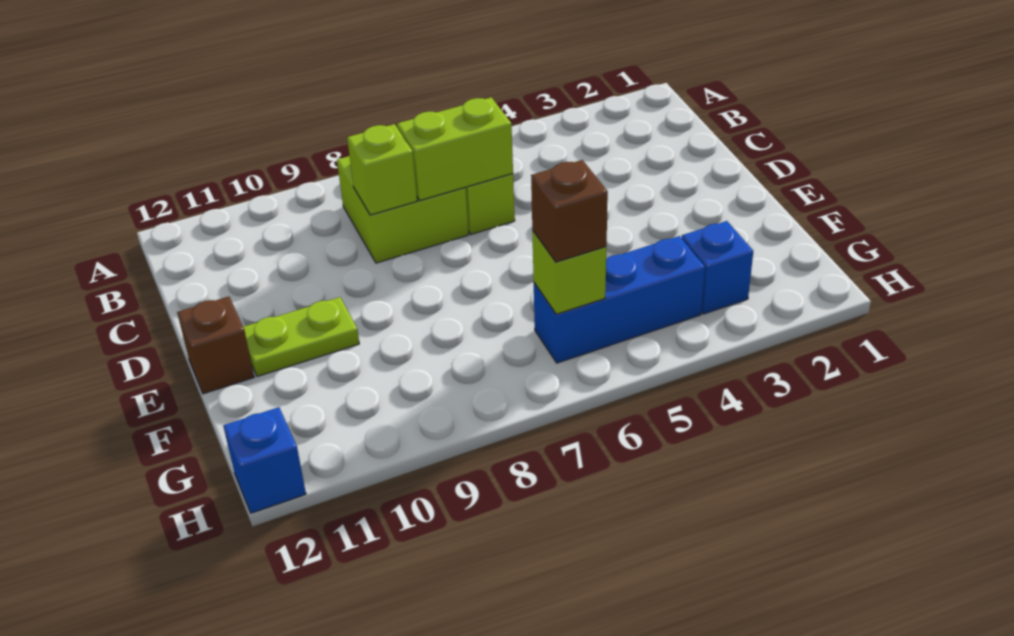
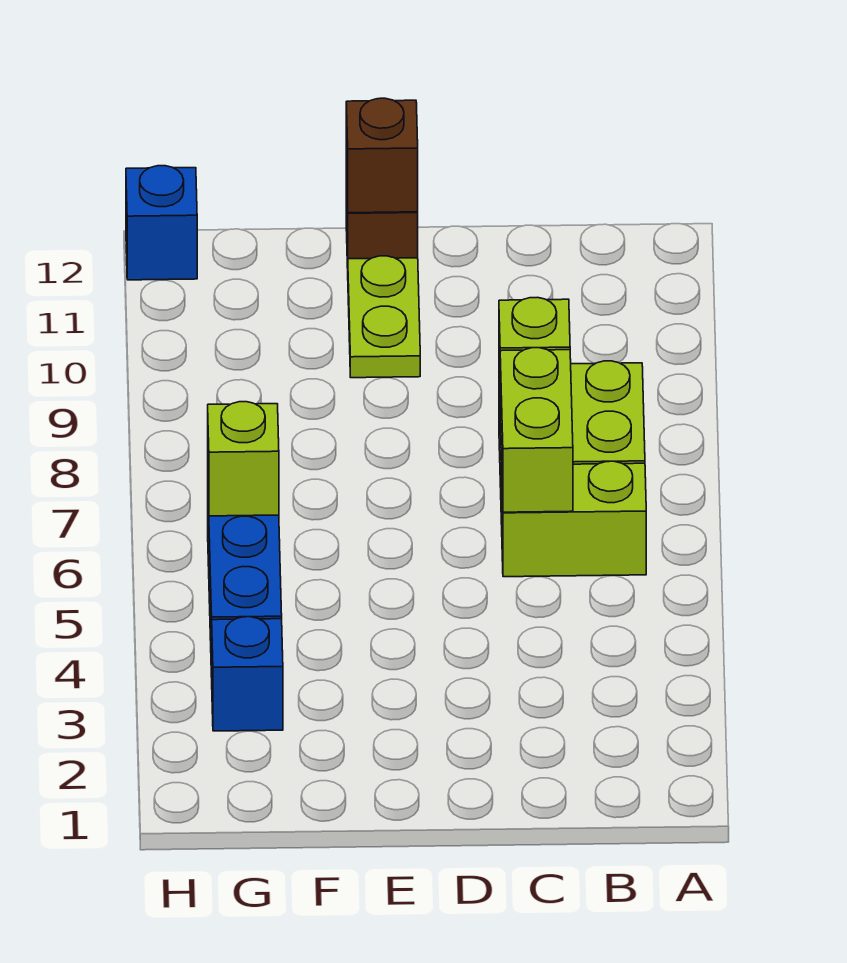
brown brick G6 level 3 -> brown brick E12 level 2

